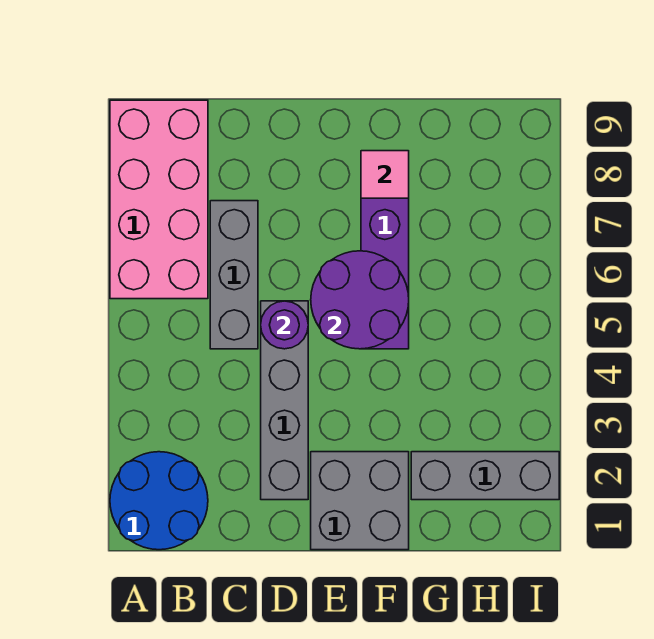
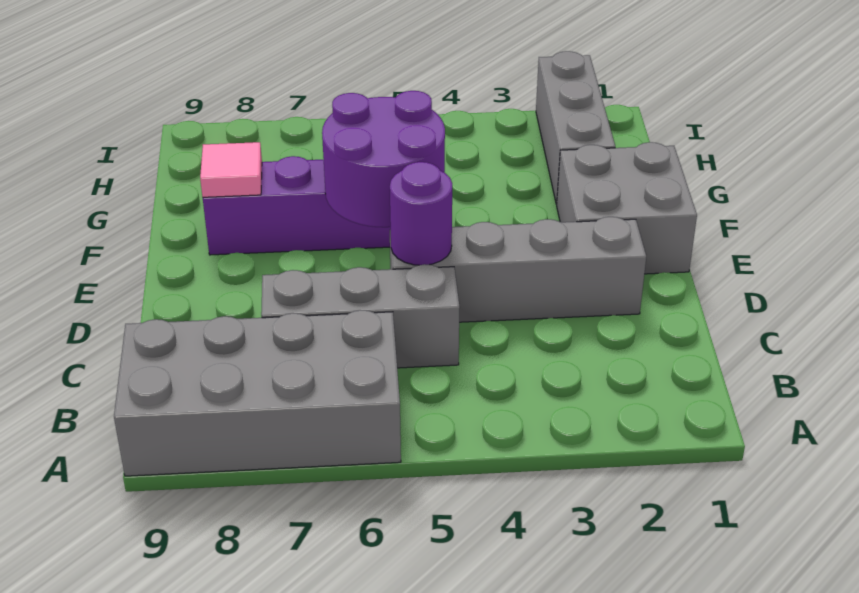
blue round brick A1:B2 level 1 -> none
pink brick A6:B9 level 1 -> grey brick A6:B9 level 1

